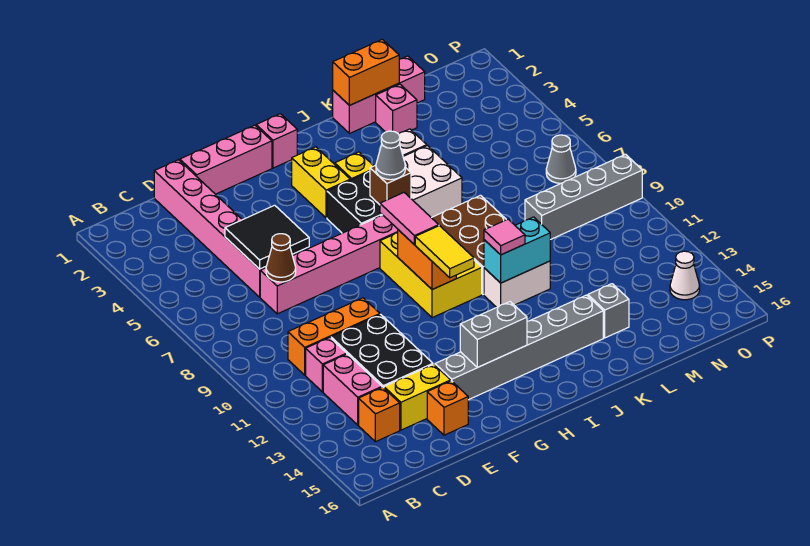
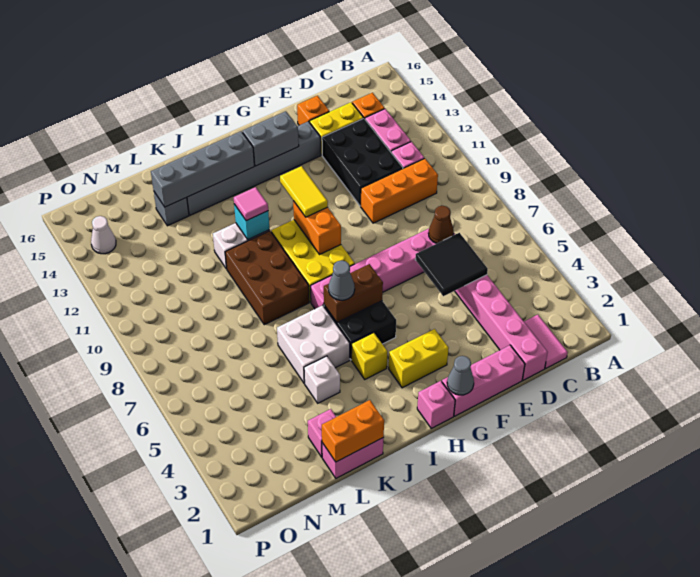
yellow brick H3:H4 level 1 -> yellow brick G3:H3 level 1
pink tile H8:H9 level 3 -> pink tile C1:C2 level 1
brown brick I6 level 2 -> brown brick H6:I6 level 2
cyan brick J11:K11 level 2 -> cyan brick J11 level 2
pink brick K1:M1 level 1 -> pink brick K1:L1 level 1
grey brick M9:P9 level 1 -> grey brick I14:L14 level 2
grey cone O7 level 1 -> grey cone G1 level 2

